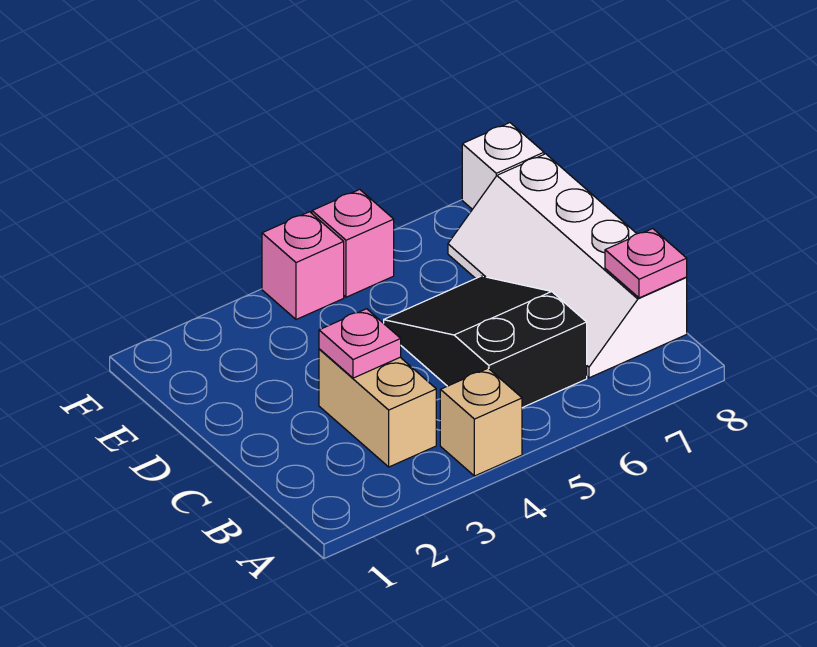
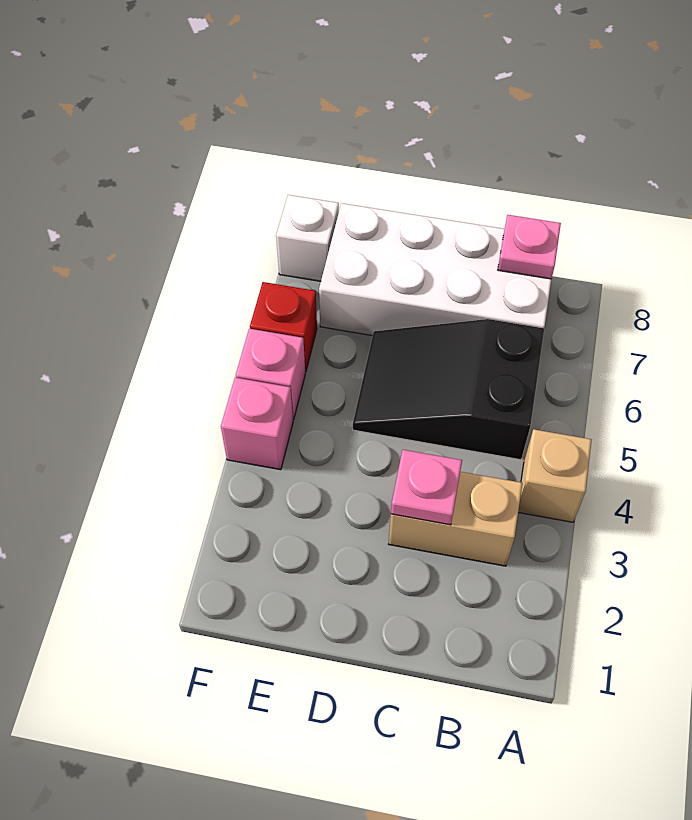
white slope B7:E8 level 1 top 8 -> white brick B7:E8 level 1
none -> red brick F6 level 1

